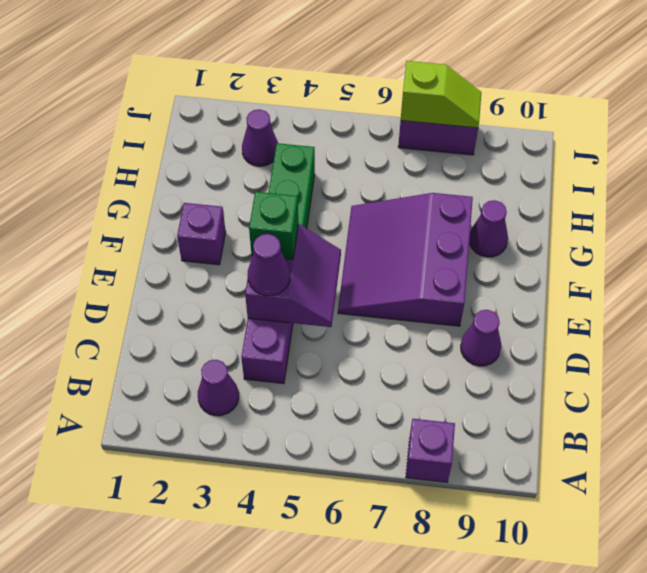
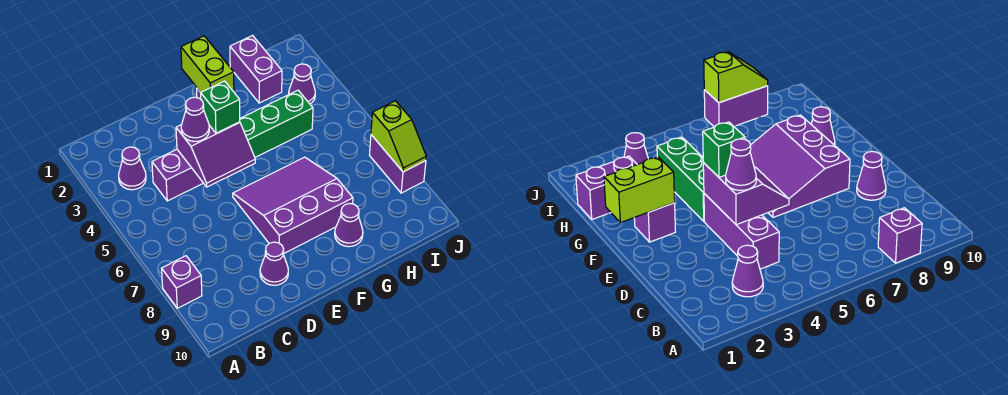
none -> lime brick F1:F2 level 2
none -> purple brick H1:H2 level 1

